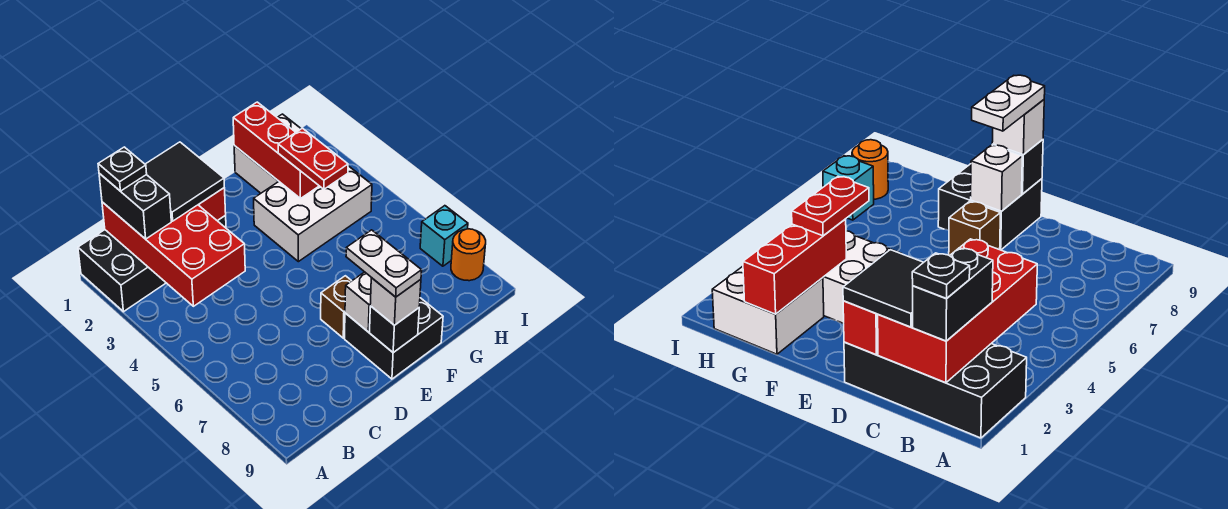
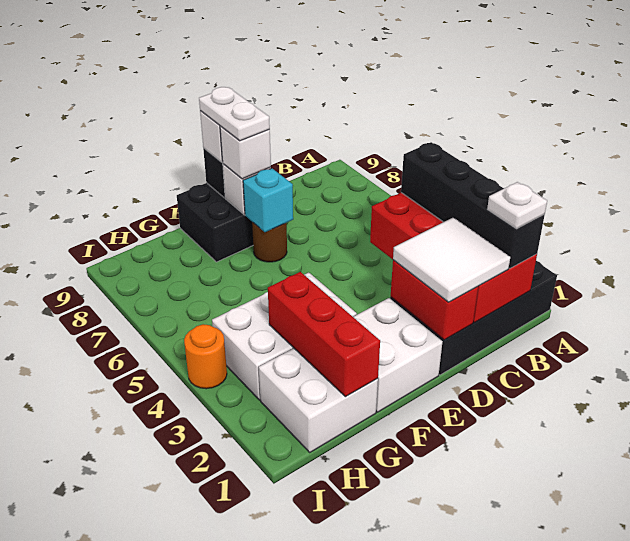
black brick B1:B2 level 3 -> black brick B1:B4 level 3
black plate B1 level 4 -> white plate B1 level 4
black tile C1:D2 level 3 -> white tile C1:D2 level 3
none -> white brick E1:F2 level 1
brown brick E7 level 1 -> brown round brick E7 level 1
none -> white brick E8 level 3
red plate G3:G4 level 3 -> none
cyan brick I7 level 1 -> cyan brick E7 level 2
orange round brick I8 level 1 -> orange round brick I4 level 1

